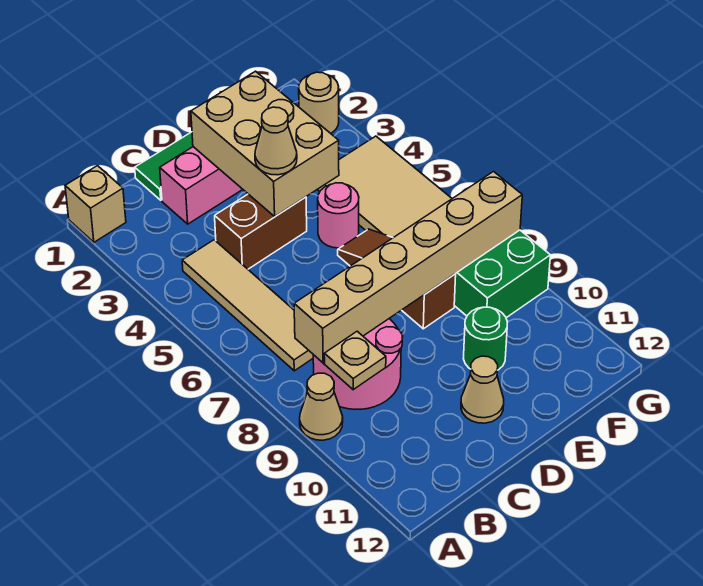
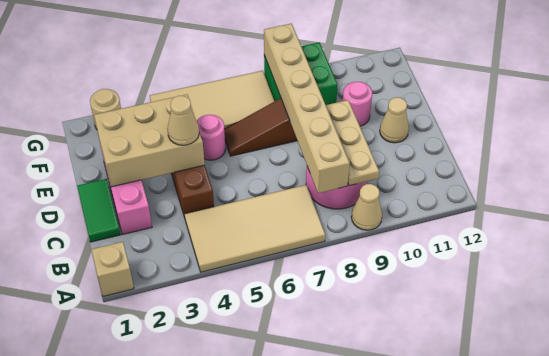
tan tile B4:B7 level 1 -> tan tile A4:B7 level 1
tan plate B9 level 2 -> tan plate B9:D9 level 2
green round brick E10 level 1 -> pink round brick E10 level 1

